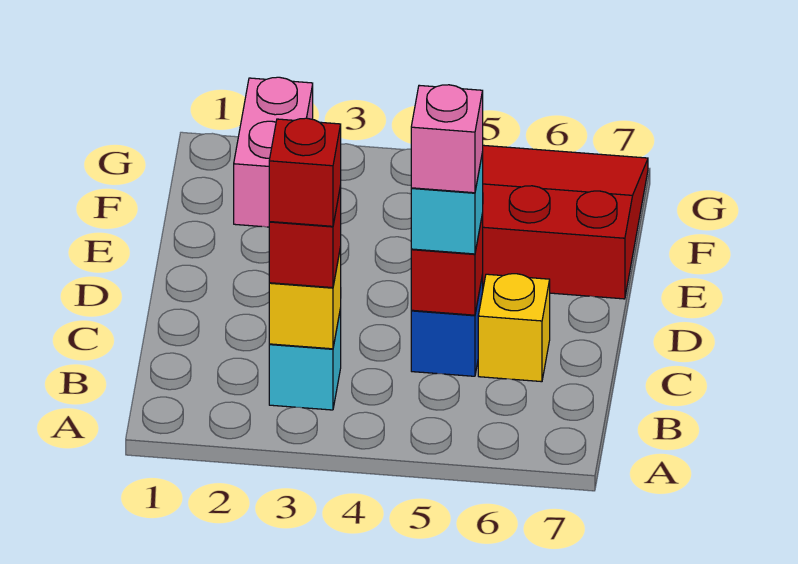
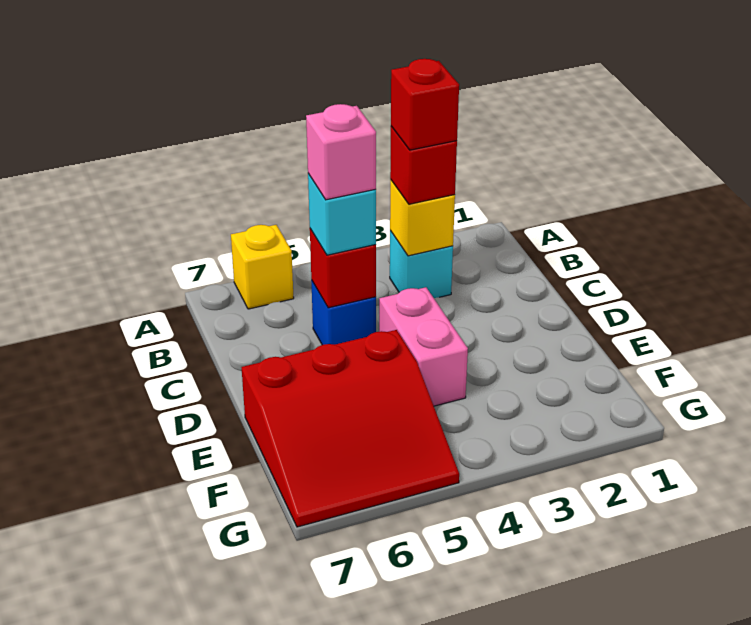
yellow brick C6 level 1 -> yellow brick A6 level 1
pink brick F2:G2 level 1 -> pink brick D4:E4 level 1

